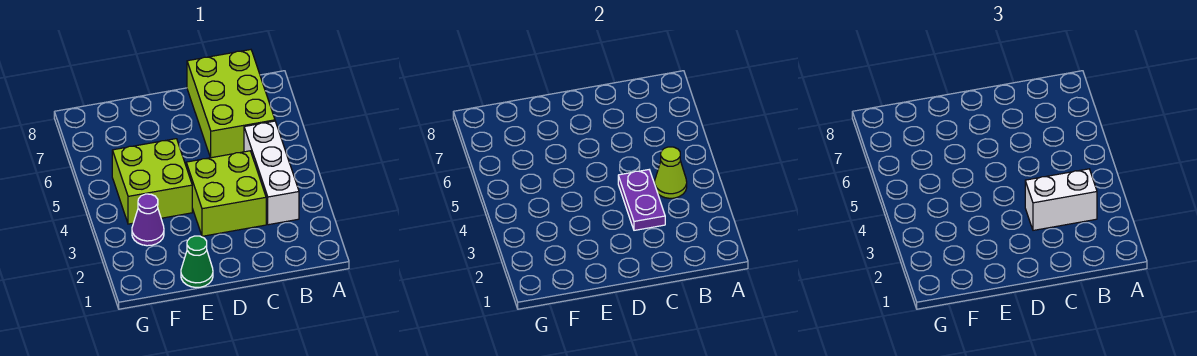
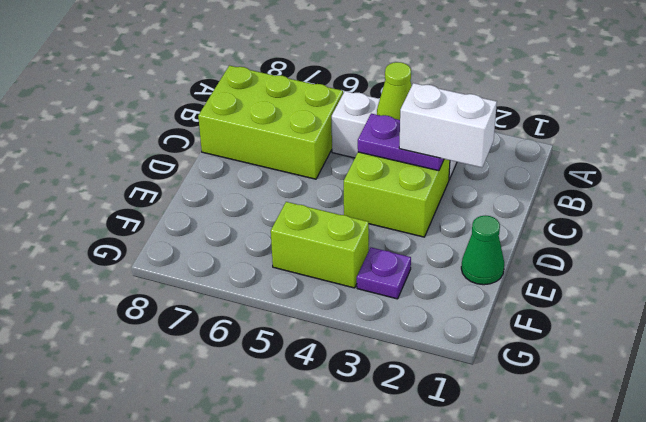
white brick B3:C3 level 3 -> white brick C2:C3 level 3
lime brick E4:F5 level 1 -> lime brick F4:F5 level 1
purple cone F3 level 1 -> purple plate F3 level 1

